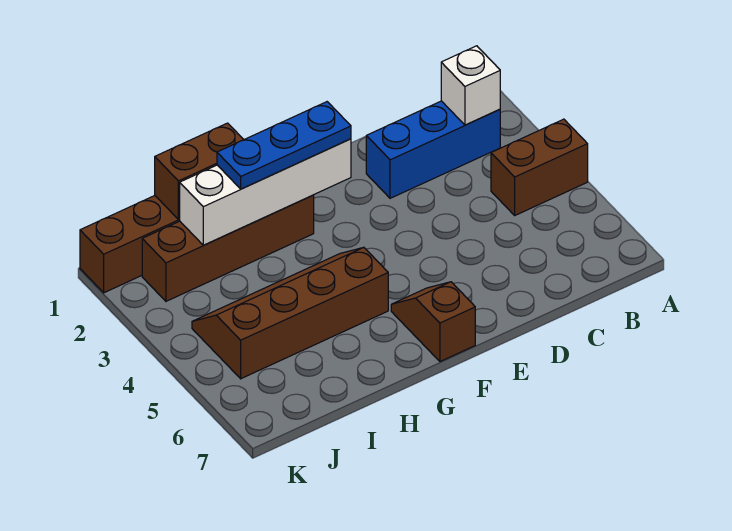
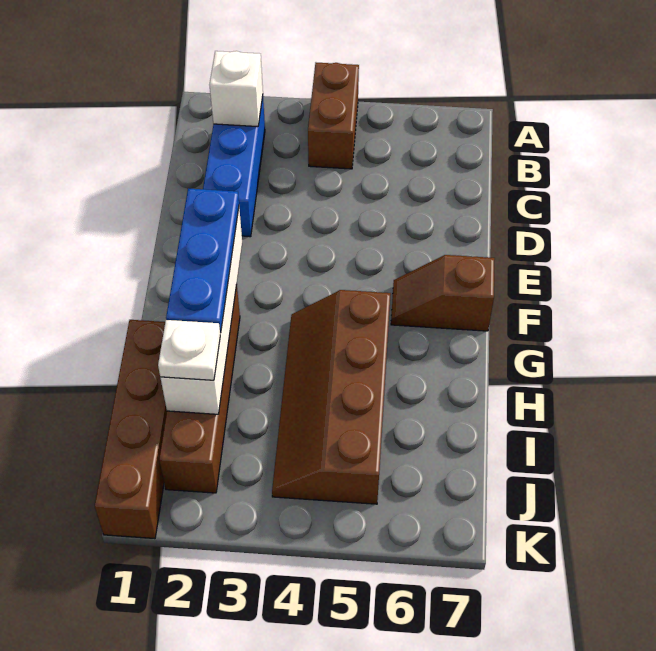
brown brick H1:I1 level 2 -> none
none -> white plate I2 level 3

